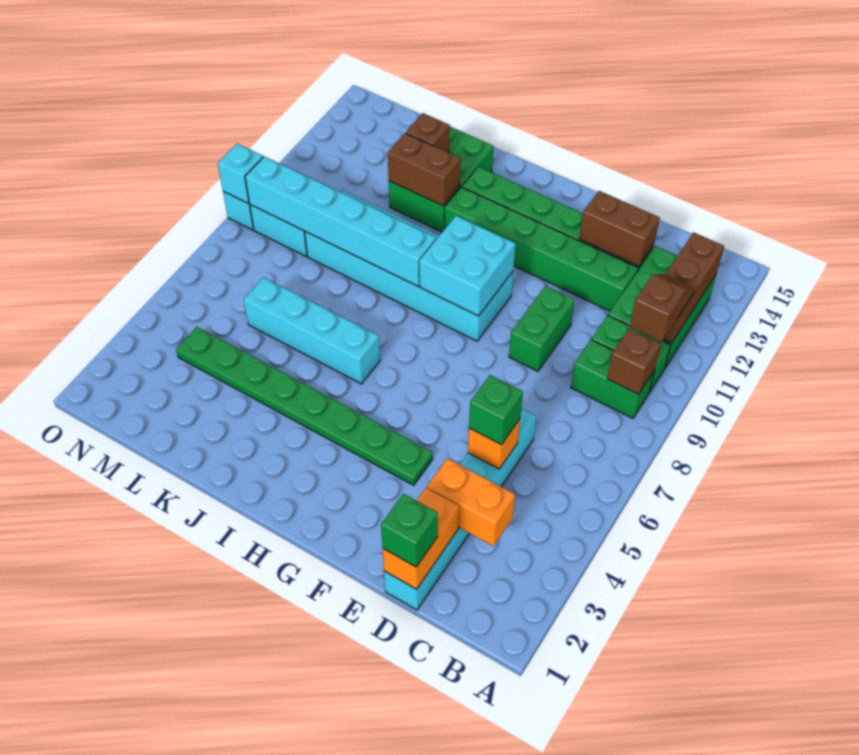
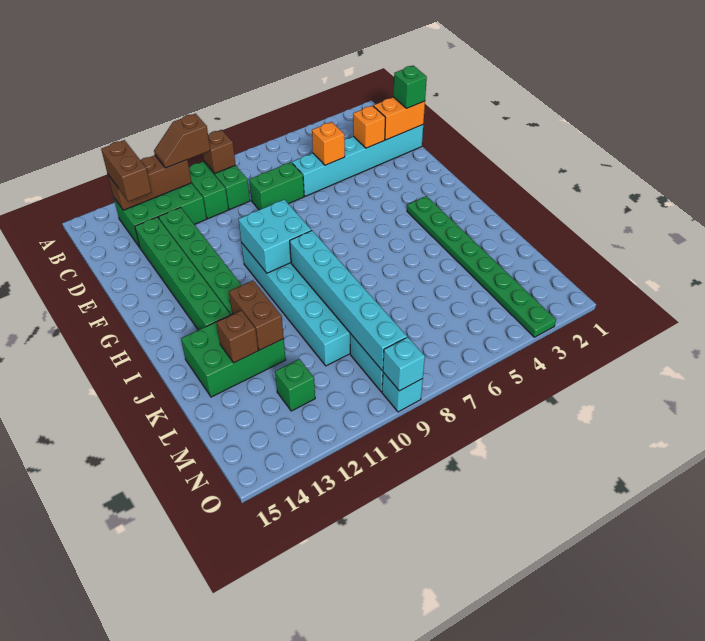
orange brick C3:D3 level 2 -> orange brick D3 level 2
green brick D5 level 3 -> green brick M12 level 1
brown brick D13:E13 level 2 -> brown brick B13:C13 level 3
green brick E9:E10 level 1 -> green brick D7:D8 level 1
green plate F4:M4 level 1 -> green plate H3:O3 level 1
cyan brick I6:L6 level 1 -> none

